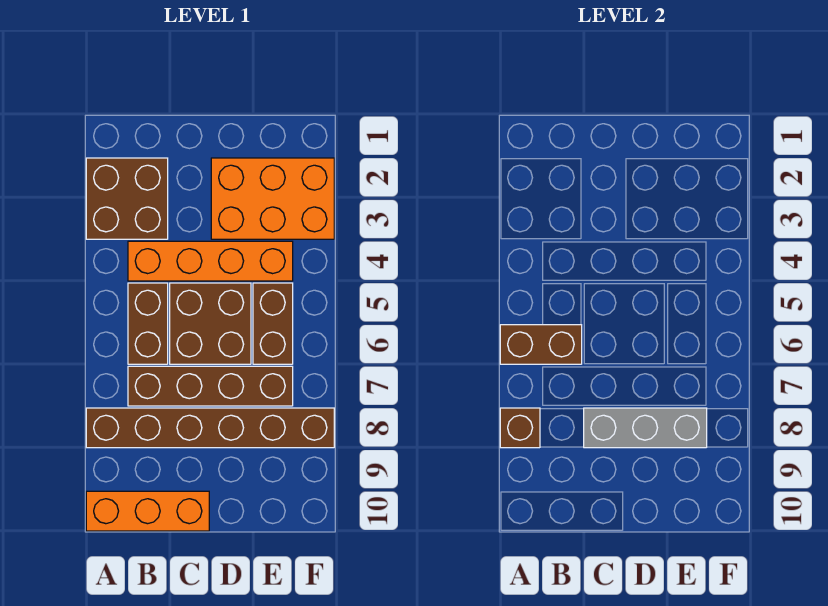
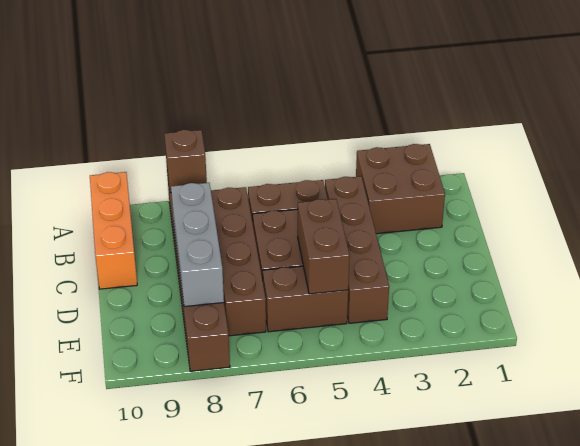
brown brick A6:B6 level 2 -> brown brick D5:E5 level 2
orange brick B4:E4 level 1 -> brown brick B4:E4 level 1
orange brick D2:F3 level 1 -> none

